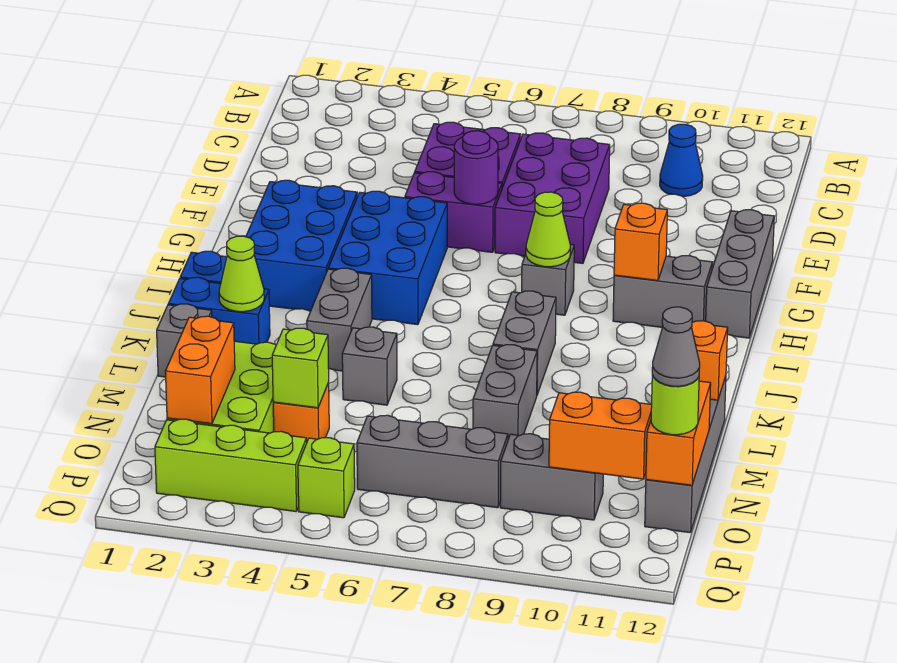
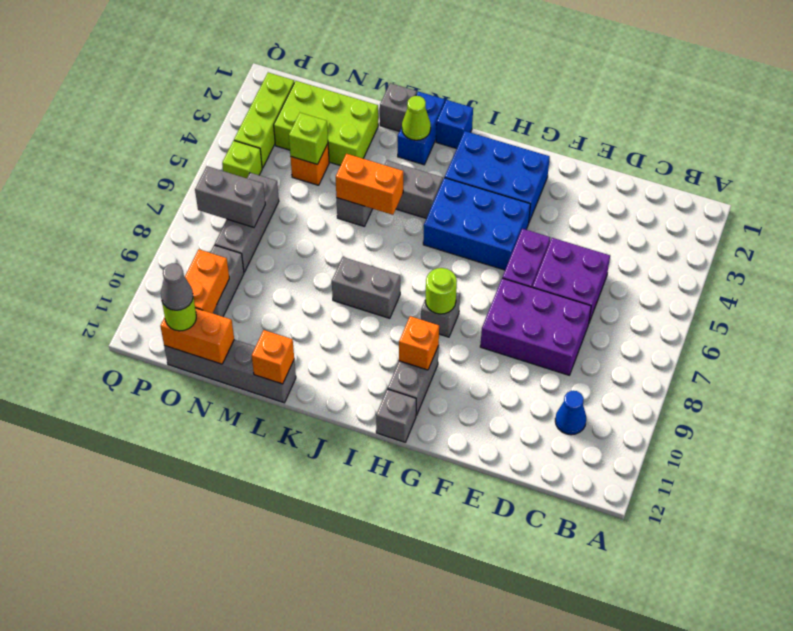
purple round brick F6 level 2 -> none
grey brick F12:H12 level 1 -> grey brick H12 level 1
lime cone H8 level 2 -> lime round brick H8 level 2
grey brick L8:M8 level 1 -> grey brick O7:P7 level 2
orange brick N2:O2 level 2 -> orange brick K5:L5 level 2

